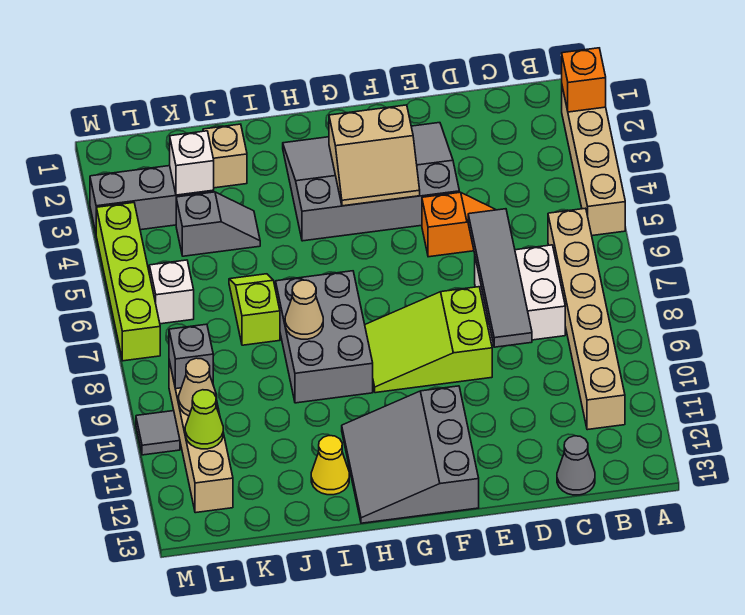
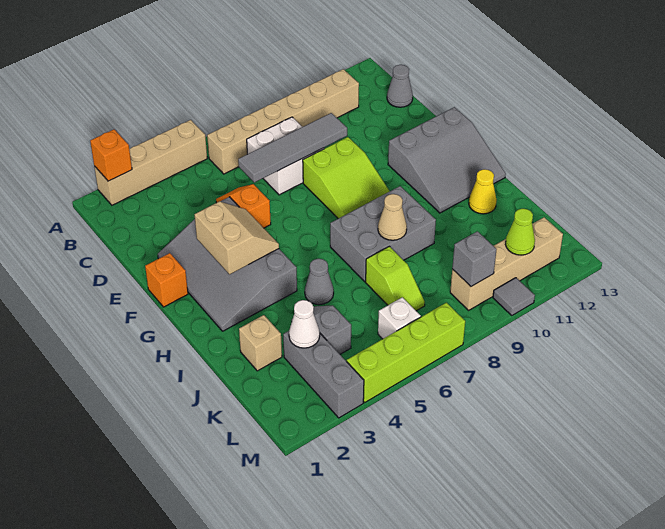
none -> orange brick F1 level 1
none -> grey cone I5 level 1
lime slope J6:J7 level 1 top 7 -> lime slope J7:K7 level 1 top J
white brick K3 level 2 -> white cone K3 level 2
tan cone L10 level 2 -> none

